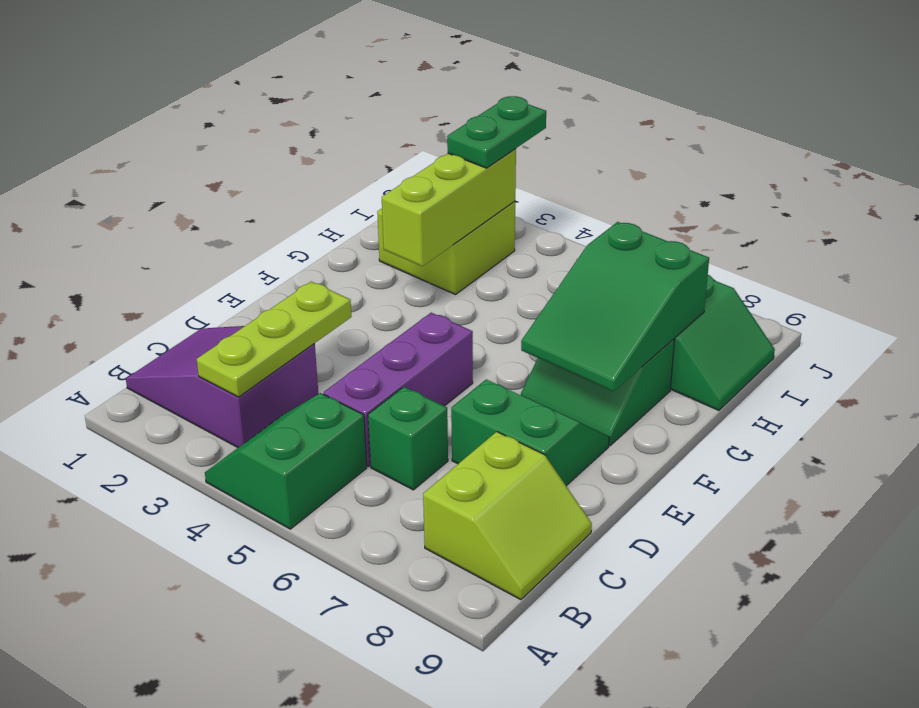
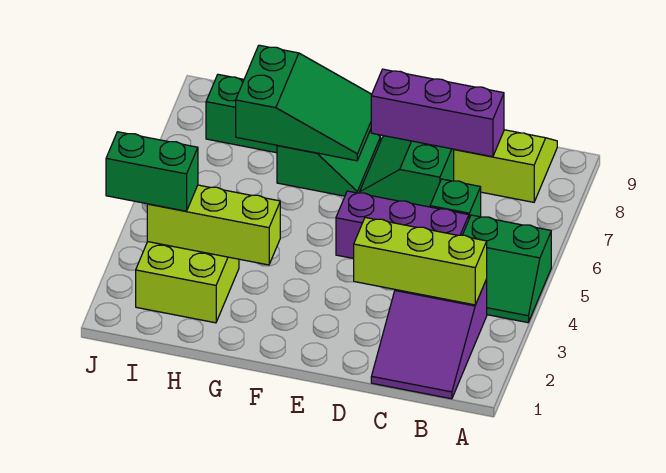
lime plate B3:D3 level 2 -> lime brick B3:D3 level 2
none -> purple brick C8:E8 level 2
green plate I3:J3 level 3 -> green brick I3:J3 level 3

